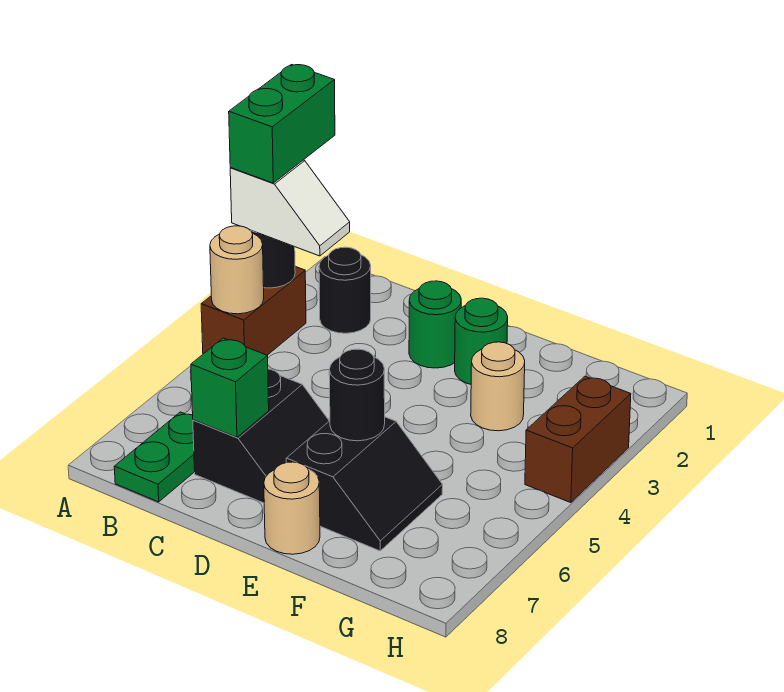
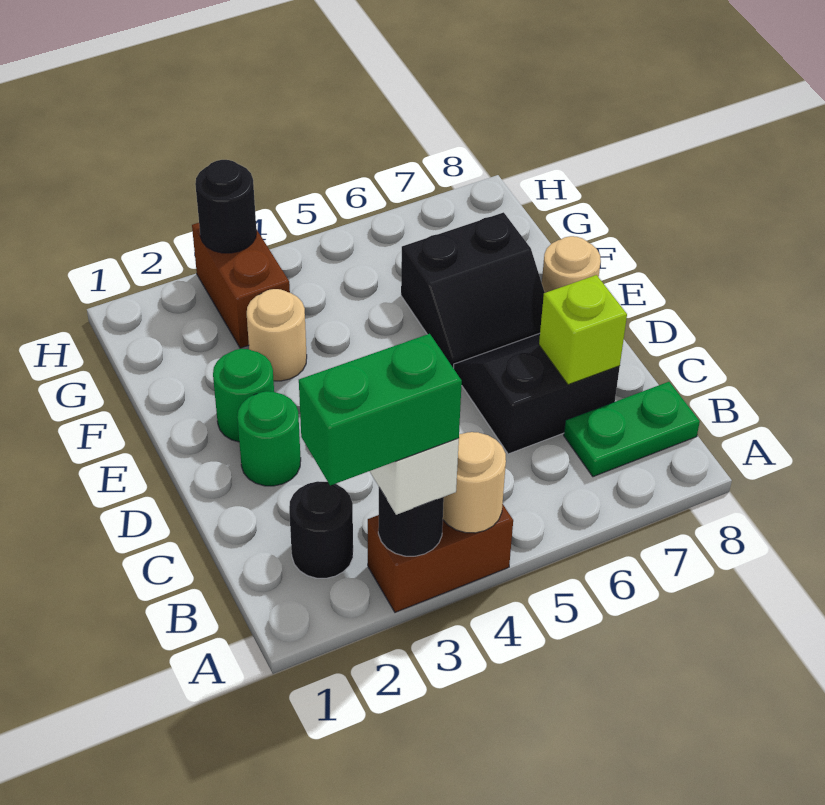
green brick C7 level 2 -> lime brick C7 level 2
black slope E6:F7 level 1 top E -> black slope E6:F7 level 1 top F
black round brick E6 level 2 -> black round brick H3 level 2
brown brick H3:H4 level 1 -> brown brick G3:H3 level 1

